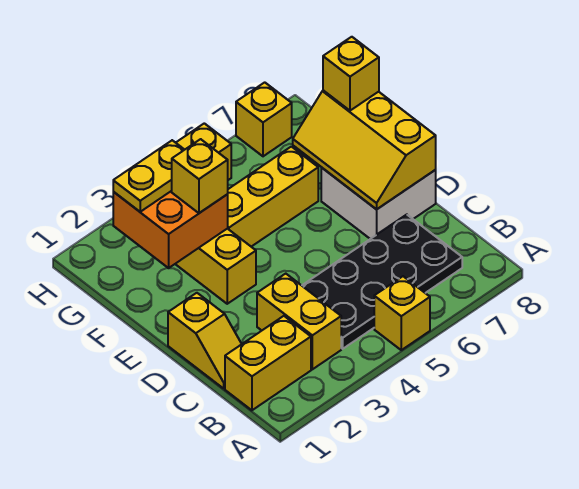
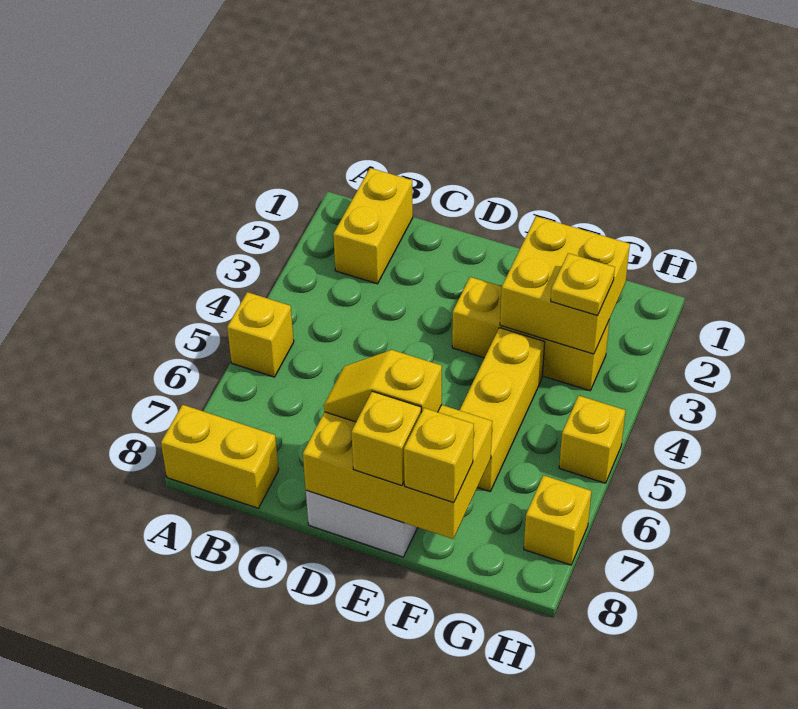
yellow brick B3:C3 level 1 -> yellow brick A8:B8 level 1
black plate B4:C7 level 1 -> none
yellow slope C1:D1 level 1 top D -> yellow slope D7:E7 level 3 top E
yellow slope D7:F8 level 2 top 8 -> yellow brick D7:F8 level 2
orange brick F2:G3 level 2 -> yellow brick F2:G3 level 2
yellow brick F3 level 3 -> yellow brick E8 level 3
yellow plate G2:G3 level 3 -> yellow plate G3 level 3

